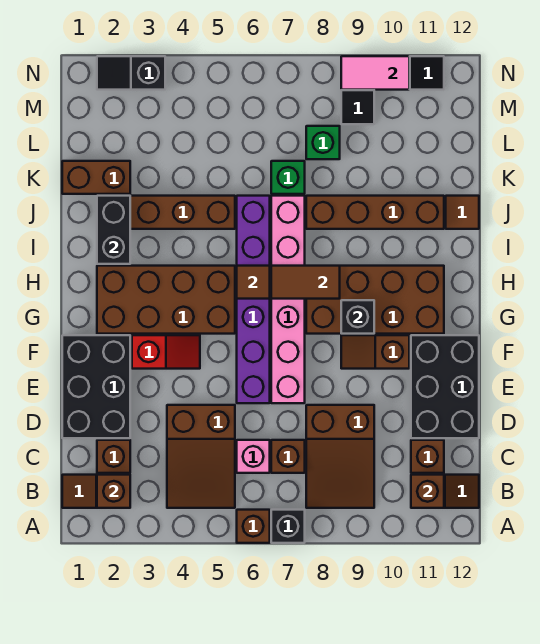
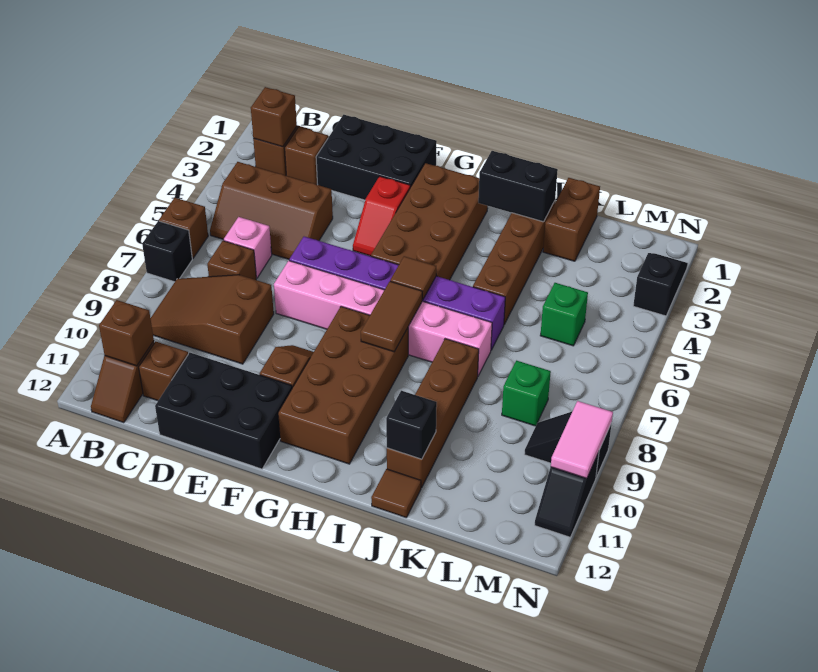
brown slope B4:D5 level 1 top D -> brown slope B4:D5 level 1 top 4
black brick G9 level 2 -> black brick J11 level 2
green brick K7 level 1 -> green brick L5 level 1

